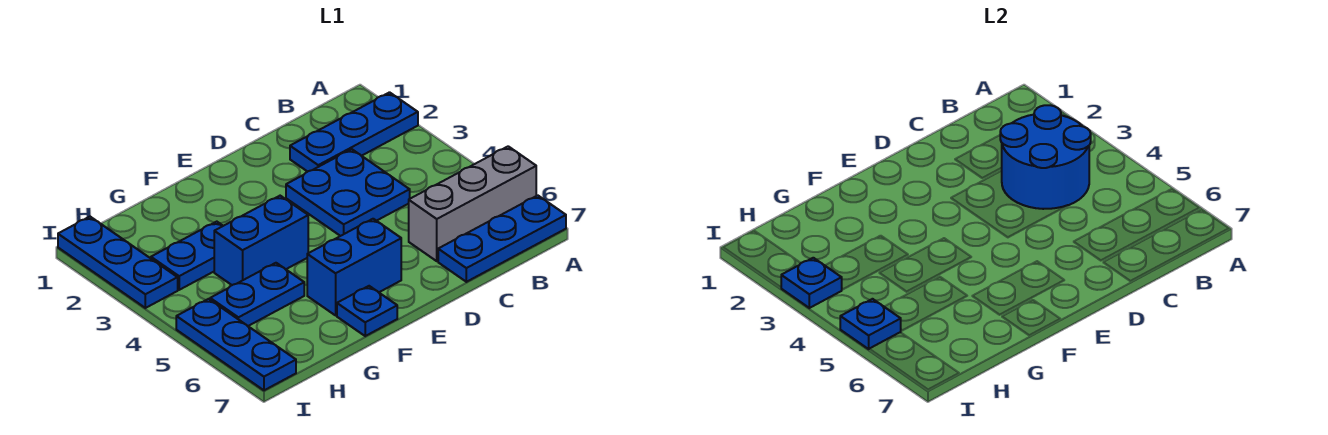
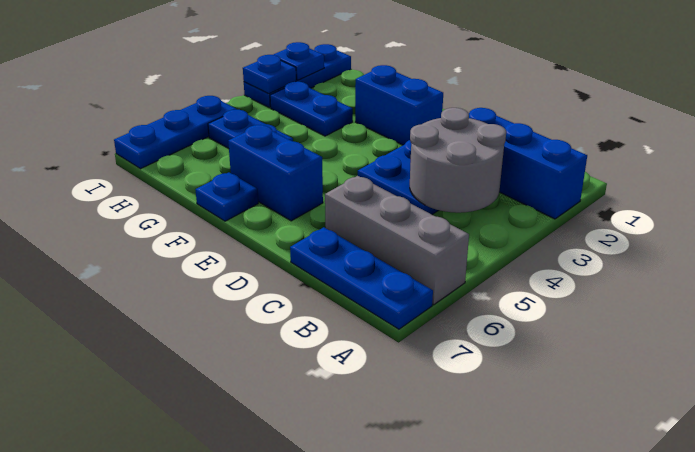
blue plate A2:C2 level 1 -> blue brick A2:C2 level 1
blue round brick B3:C4 level 2 -> grey round brick B3:C4 level 2
blue brick F4:G4 level 1 -> blue brick E2:F2 level 1
blue plate I5 level 2 -> blue plate I2 level 2

